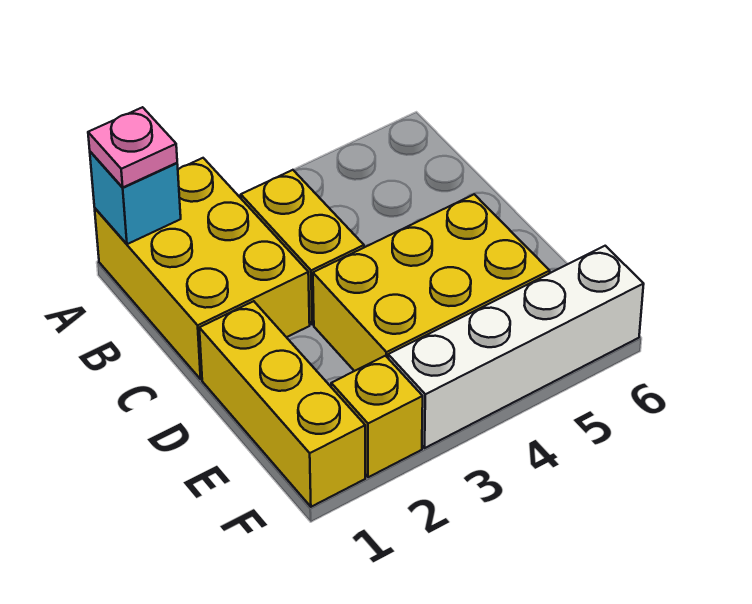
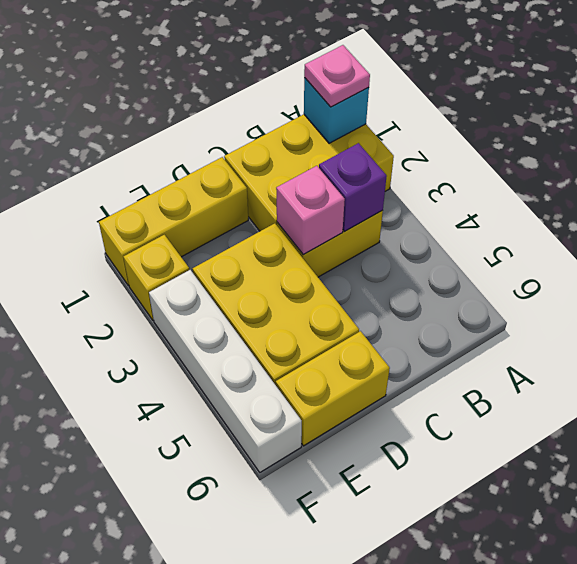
none -> purple brick B3 level 2
none -> pink brick C3 level 2
none -> yellow brick D6:E6 level 1

